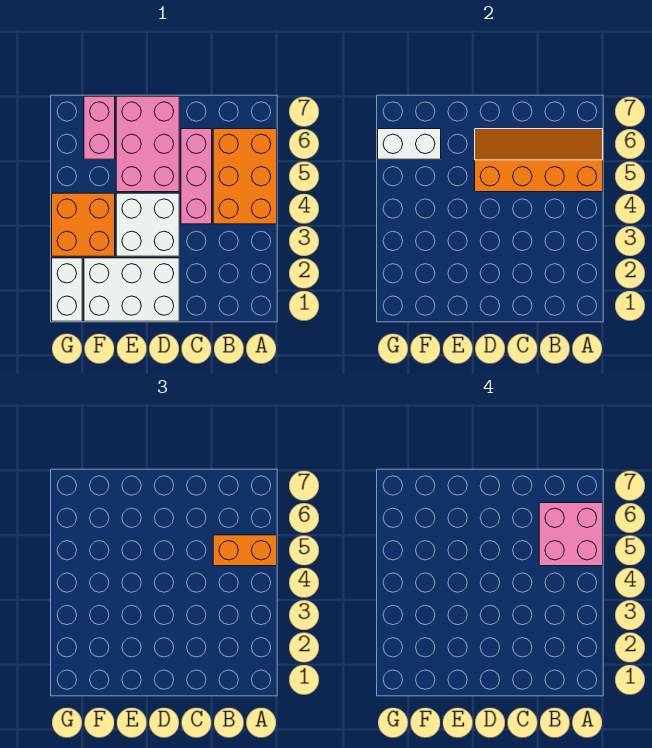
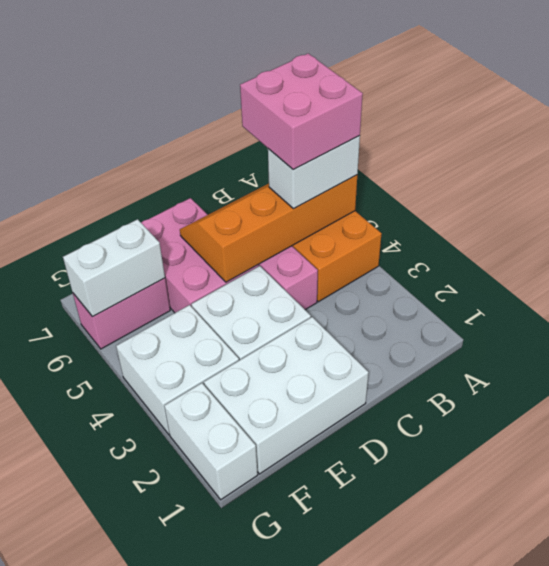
orange brick A5:B5 level 3 -> white brick A5:B5 level 3
orange brick F3:G4 level 1 -> white brick F3:G4 level 1
pink brick F6:F7 level 1 -> pink brick F6:G6 level 1

